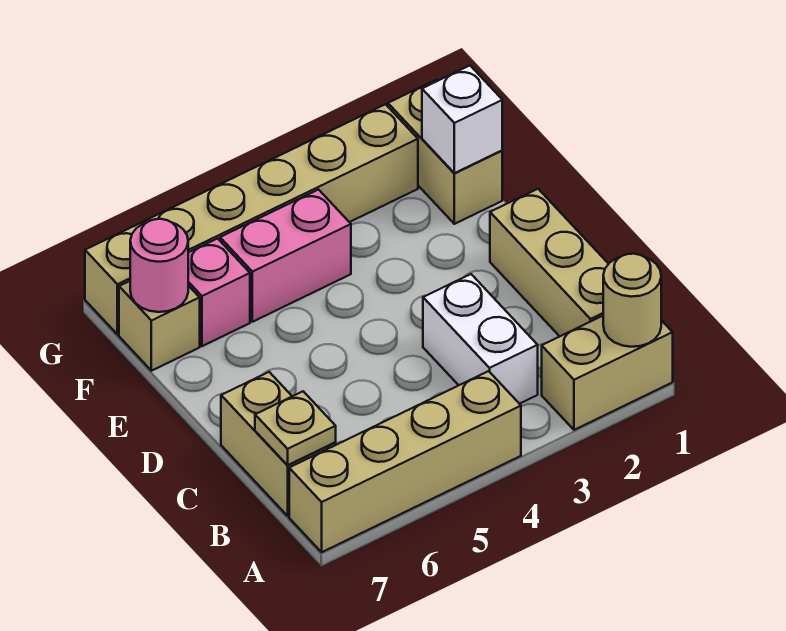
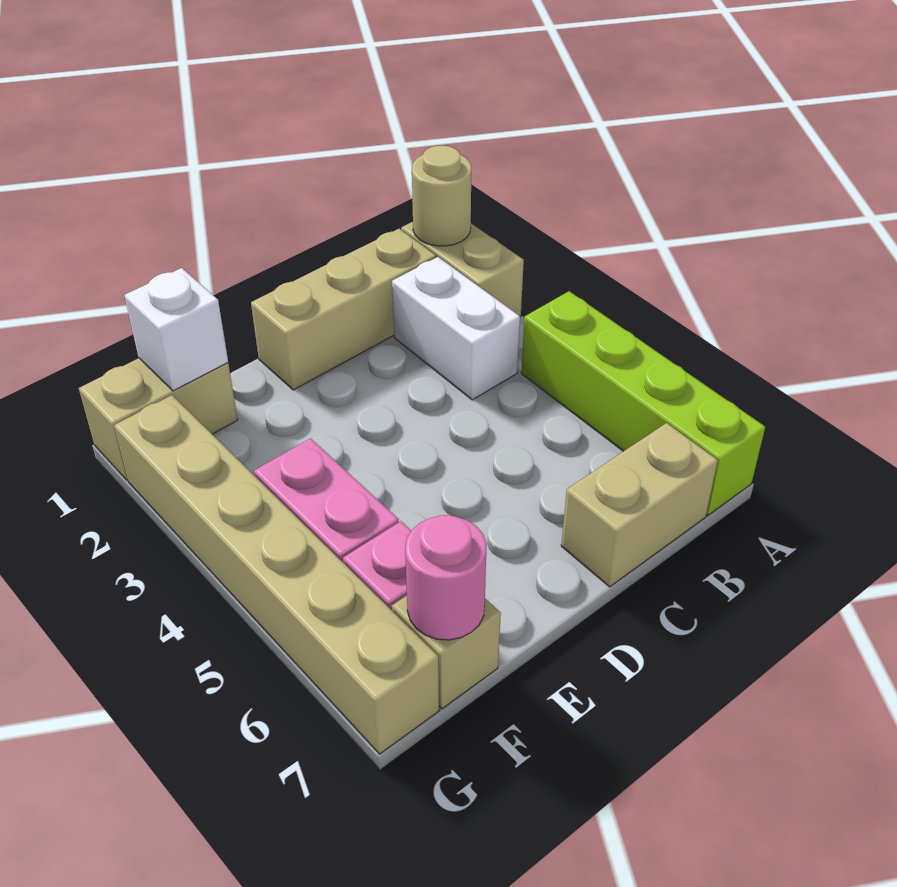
tan brick A4:A7 level 1 -> lime brick A4:A7 level 1
white brick B3:C3 level 1 -> white brick B2:B3 level 1
tan plate B7 level 2 -> none

